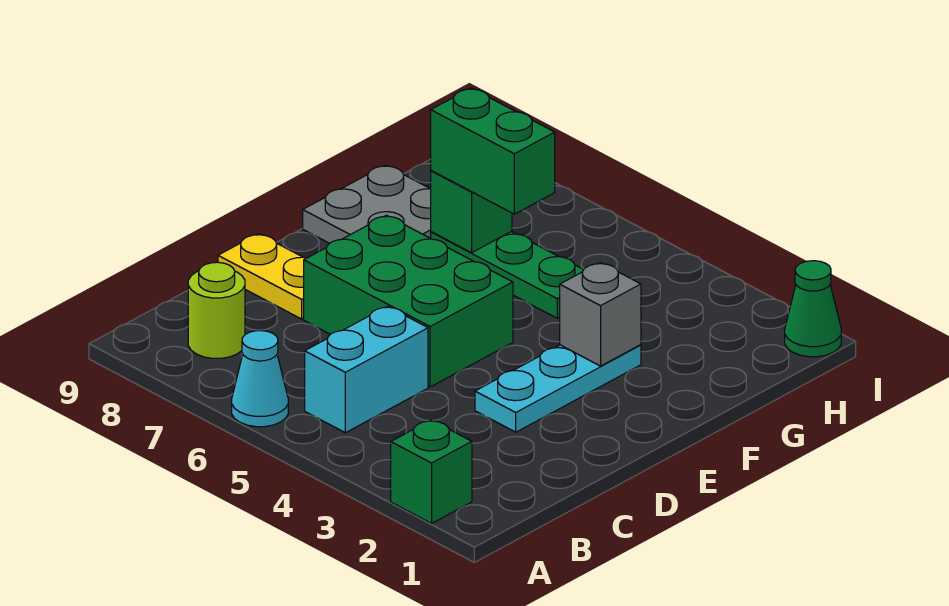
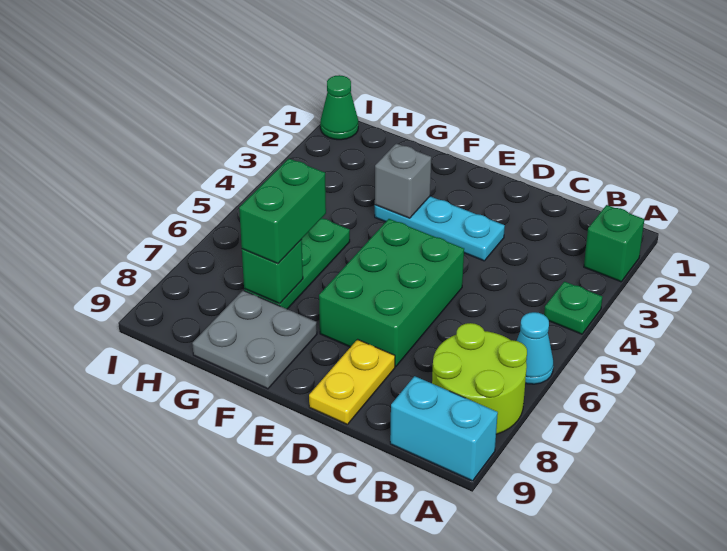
none -> green plate A4 level 1
cyan brick B5:C5 level 1 -> cyan brick A9:B9 level 1
lime round brick B8 level 1 -> lime round brick A7:B8 level 1

